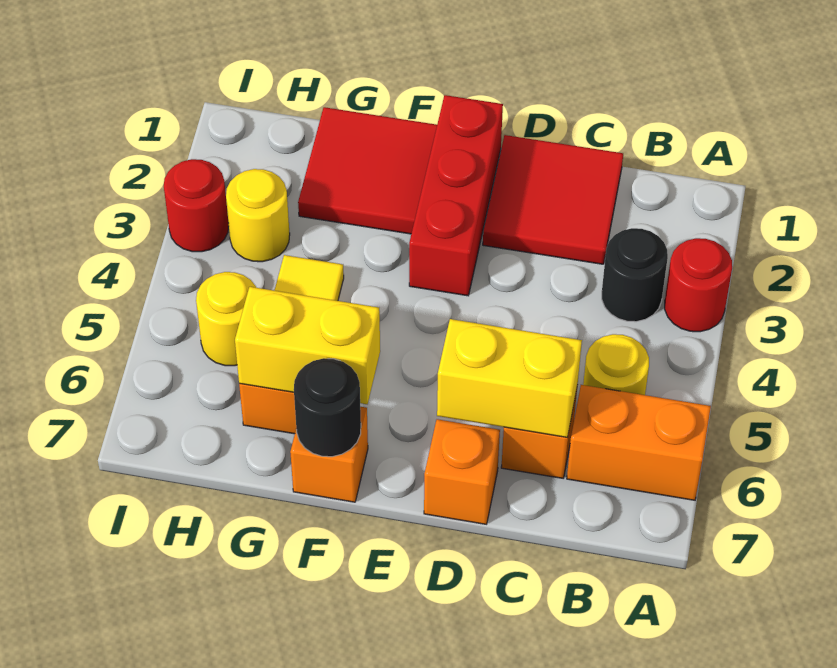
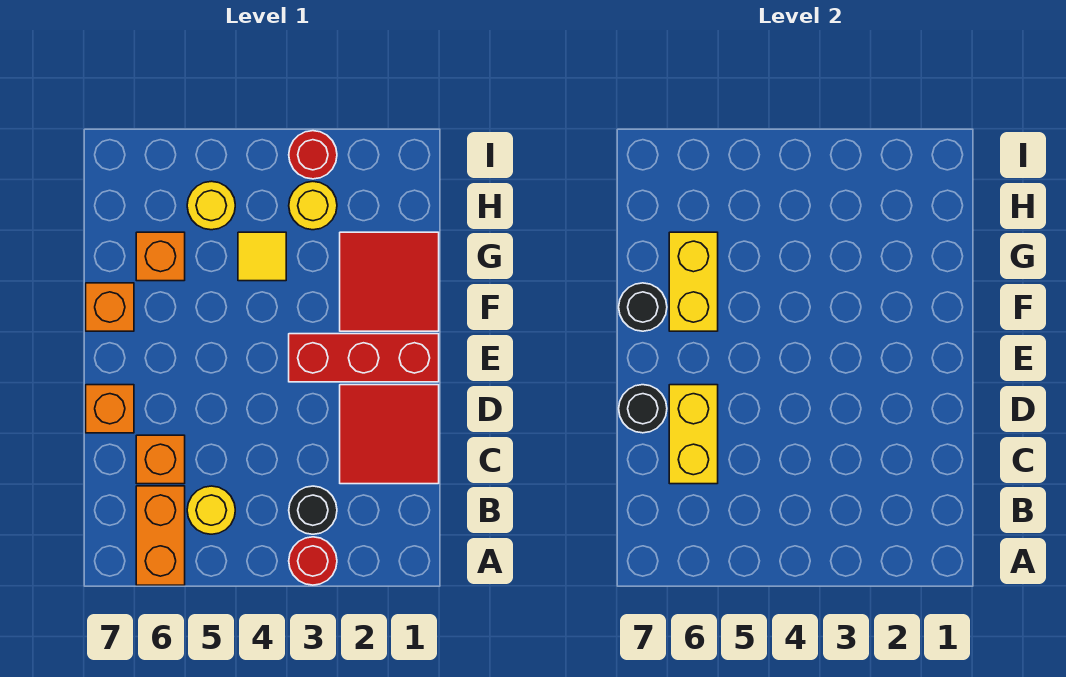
none -> black round brick D7 level 2

